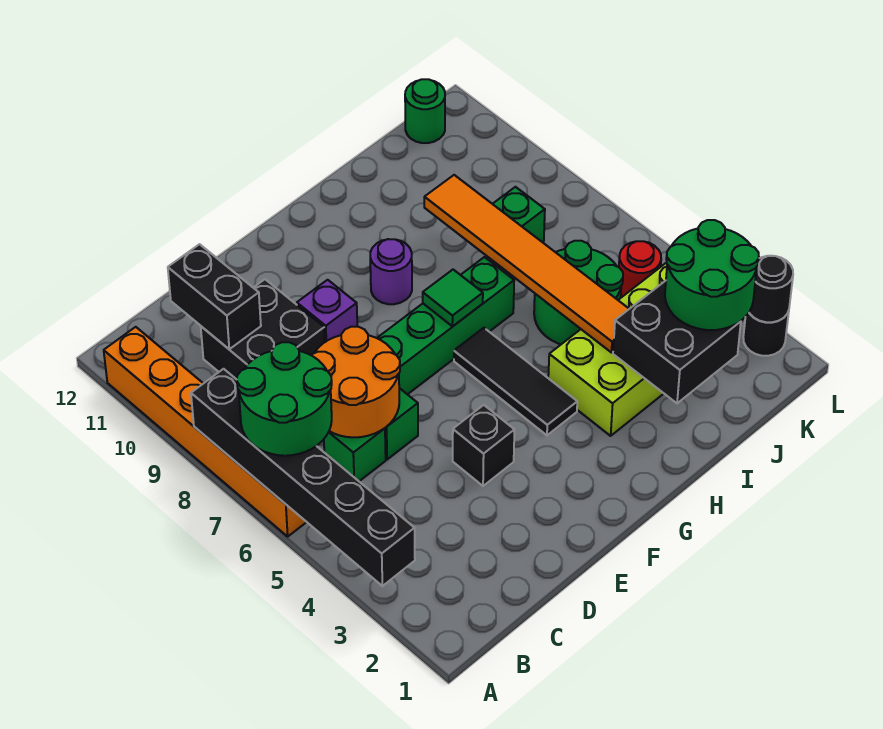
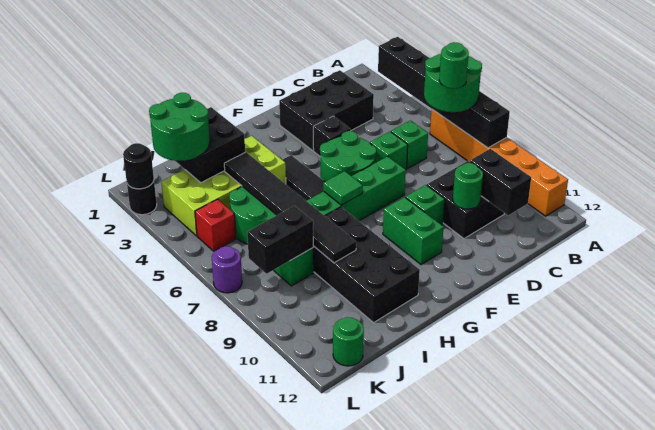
none -> green round brick B7 level 4
none -> black brick C2:E3 level 1
orange round brick C6:D7 level 2 -> none
none -> green round brick D10 level 2
none -> green round brick E5:F6 level 1
purple brick E9 level 1 -> green brick E9 level 1
none -> green brick F9:F10 level 1
purple round brick G9 level 1 -> purple round brick L7 level 1
none -> black brick H8:I11 level 1
orange tile I4:I9 level 2 -> black tile I4:I9 level 2
none -> black brick J8:K8 level 2
red round brick K5 level 1 -> red brick K5 level 1

